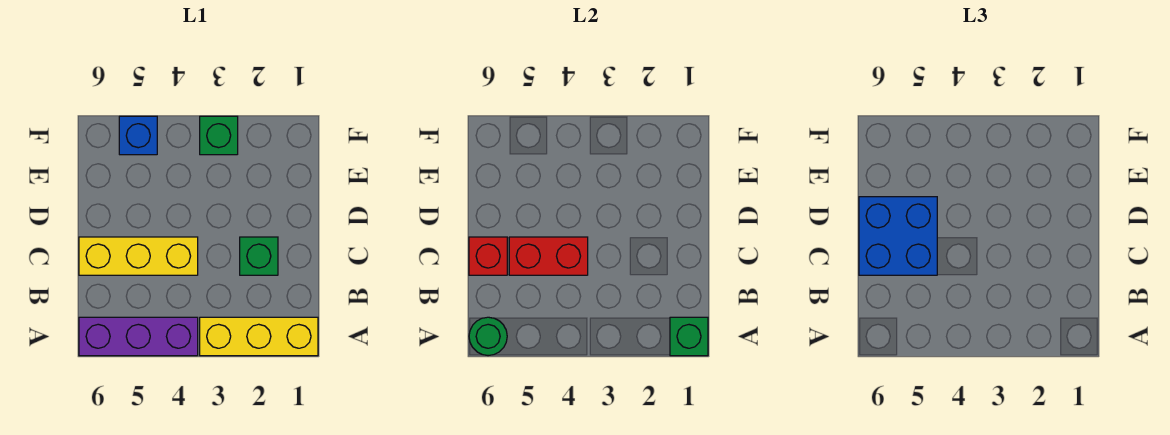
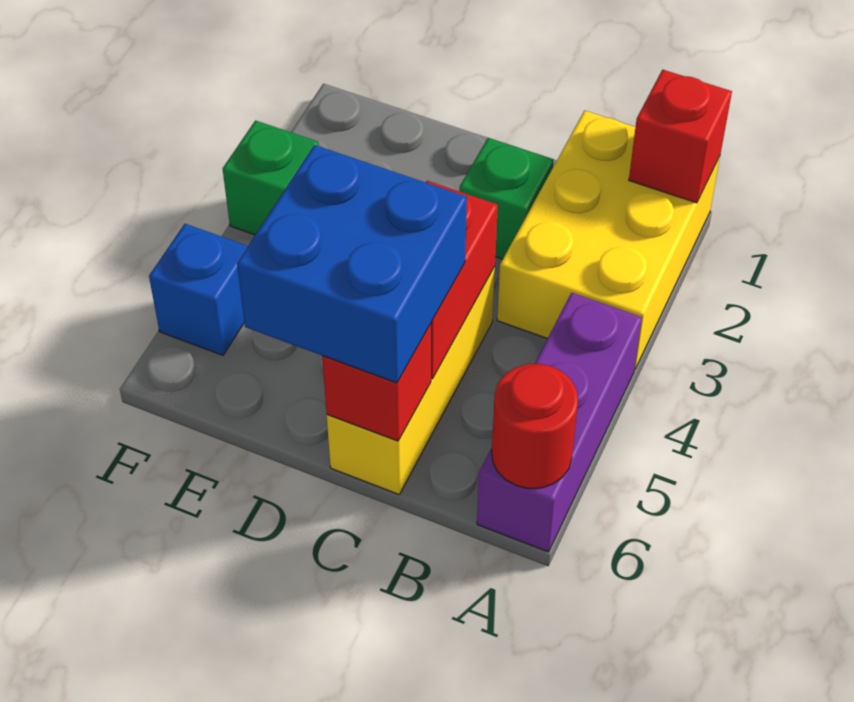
yellow brick A1:A3 level 1 -> yellow brick A1:B3 level 1
green brick A1 level 2 -> red brick A1 level 2
green round brick A6 level 2 -> red round brick A6 level 2

